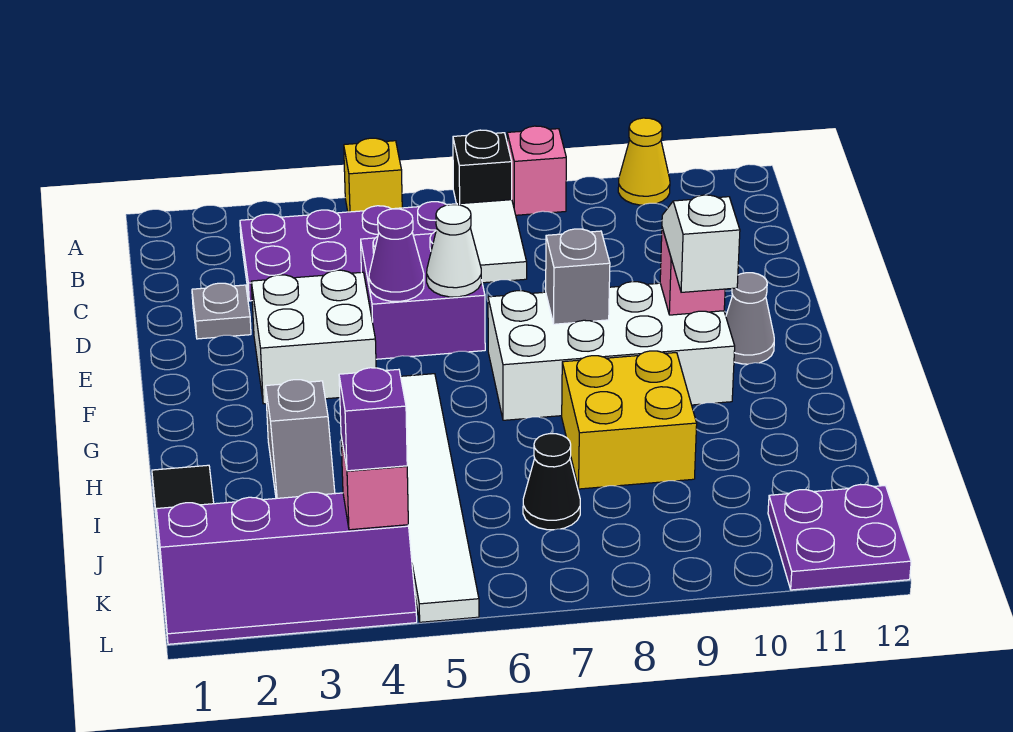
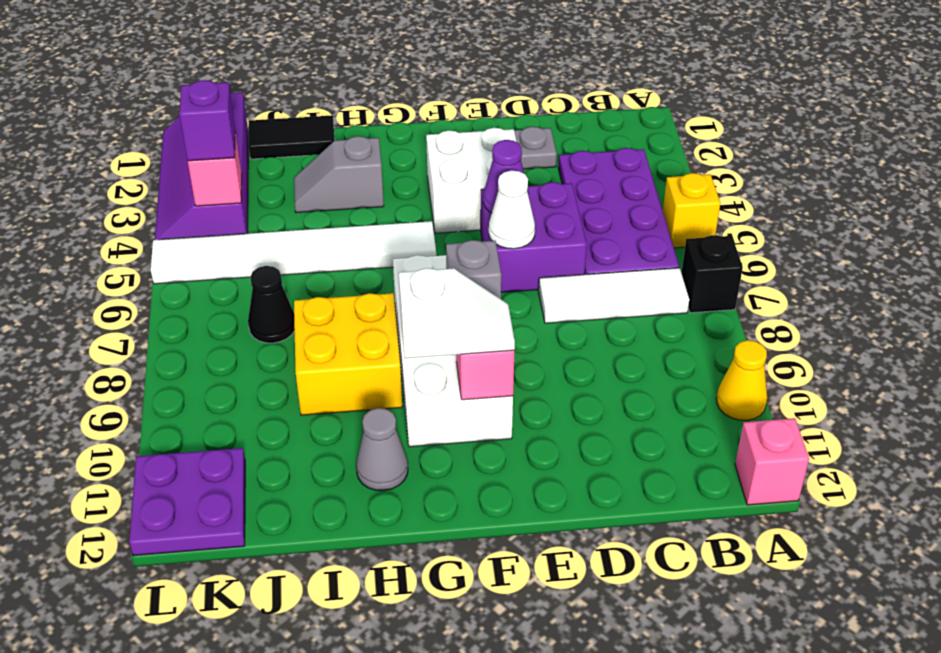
pink brick A8 level 1 -> pink brick A12 level 1
white tile B7:C7 level 1 -> white tile B7:D7 level 1
grey cone F11 level 1 -> grey cone H11 level 1

